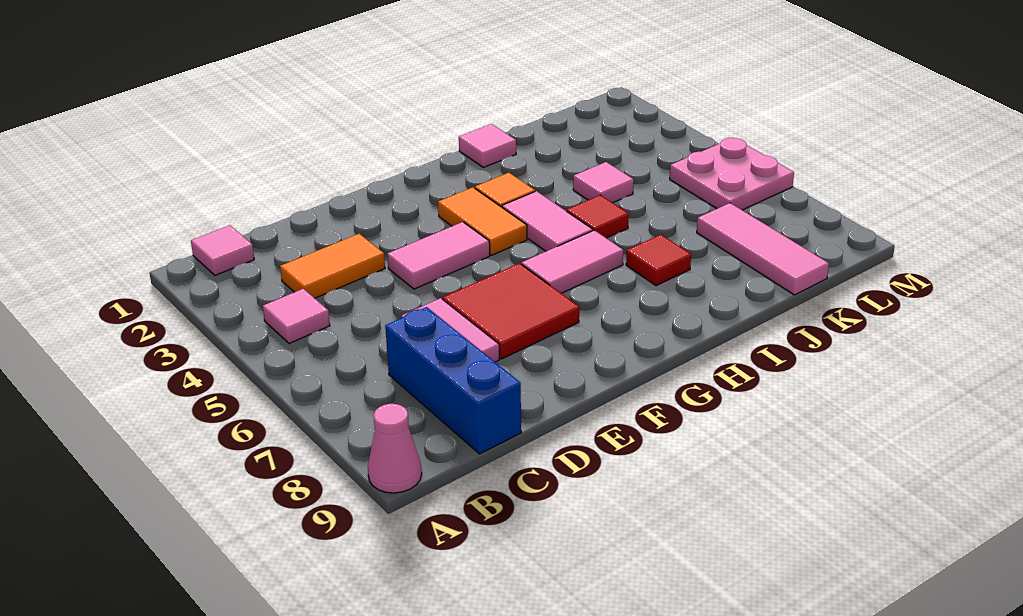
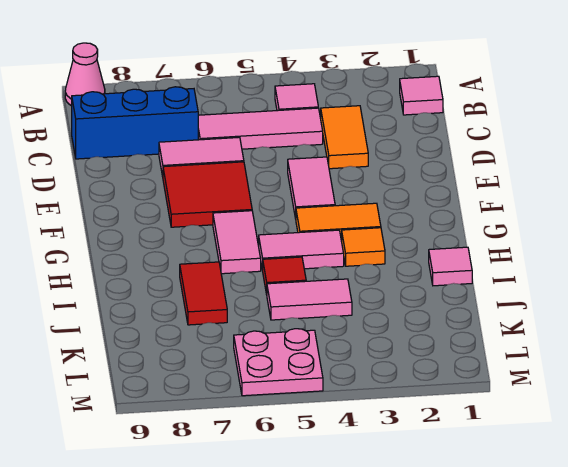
red tile I7 level 1 -> red tile I7:J7 level 1
pink tile J4 level 1 -> pink tile J4:J5 level 1
pink tile K7:K9 level 1 -> pink tile C4:C6 level 1

